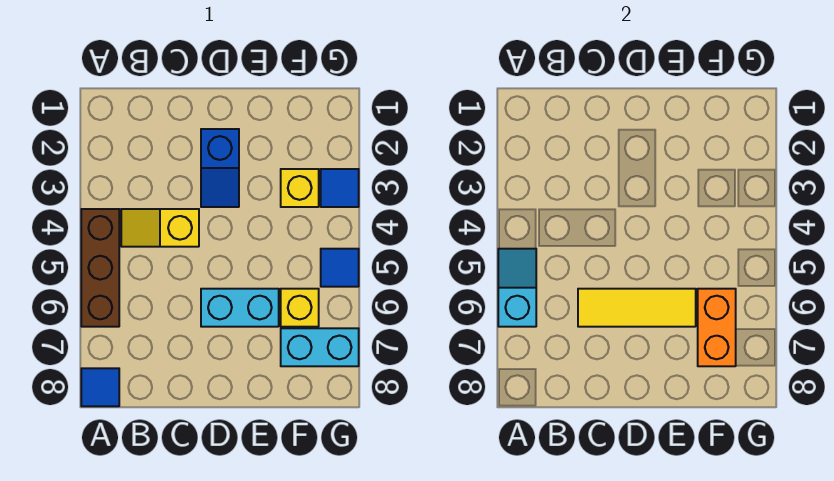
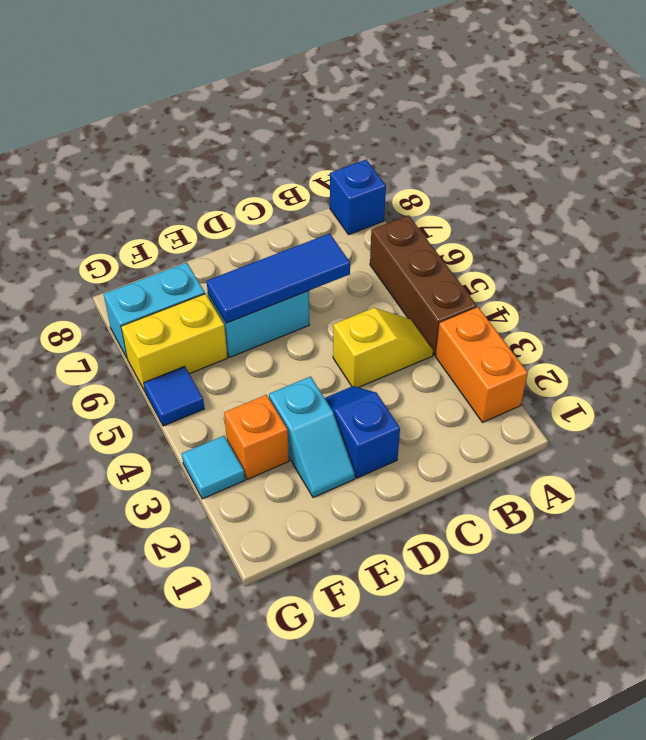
cyan slope A5:A6 level 2 top 6 -> cyan slope E2:E3 level 1 top 3
blue tile A8 level 1 -> blue brick A8 level 1
yellow tile C6:E6 level 2 -> blue tile C6:E6 level 2
yellow brick F3 level 1 -> orange brick F3 level 1
yellow brick F6 level 1 -> yellow brick F6:G6 level 1
orange brick F6:F7 level 2 -> orange brick A2:A3 level 1
blue tile G3 level 1 -> cyan tile G3 level 1

